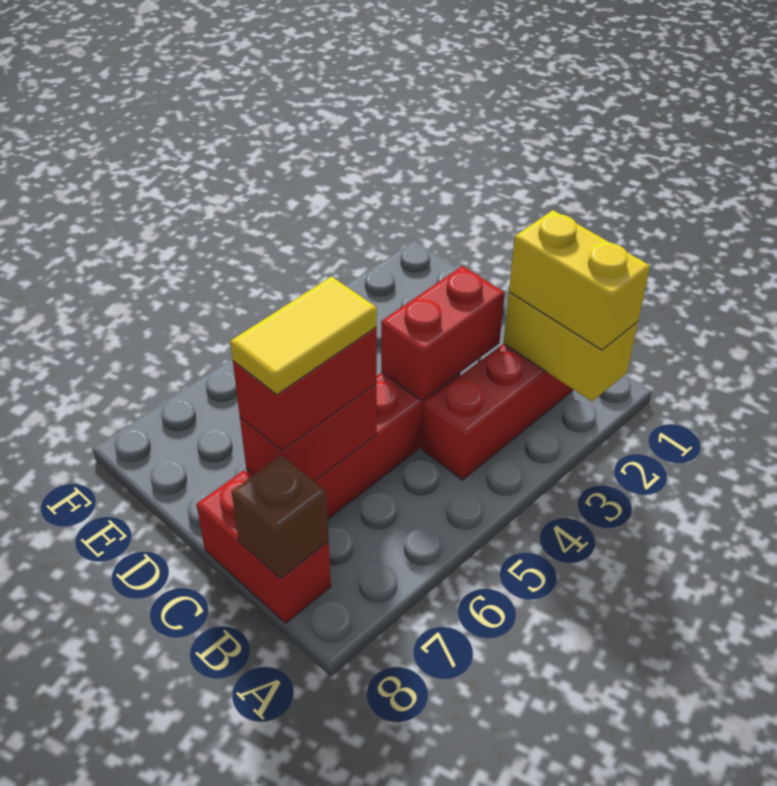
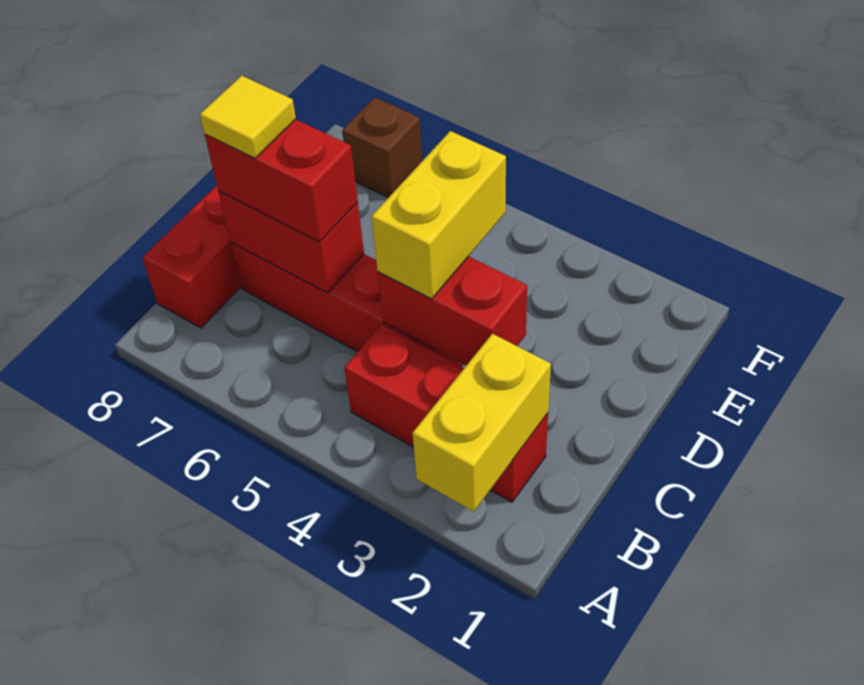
yellow brick A2:B2 level 3 -> yellow brick C4:D4 level 3
brown brick B8 level 2 -> brown brick F7 level 1
yellow tile C6:C7 level 4 -> yellow tile C7 level 4

